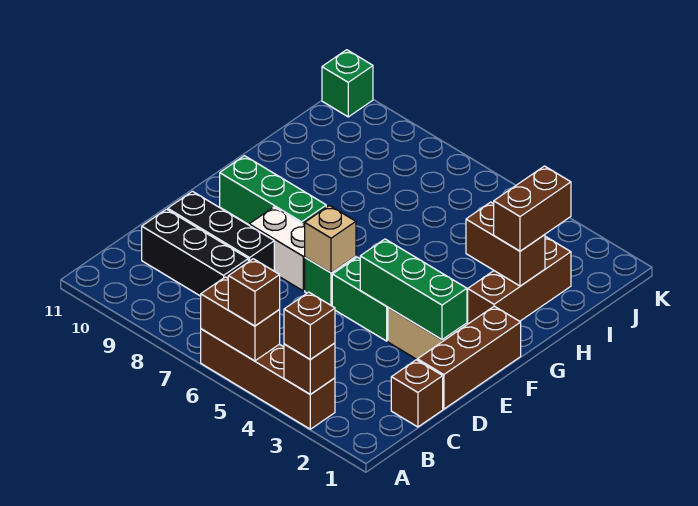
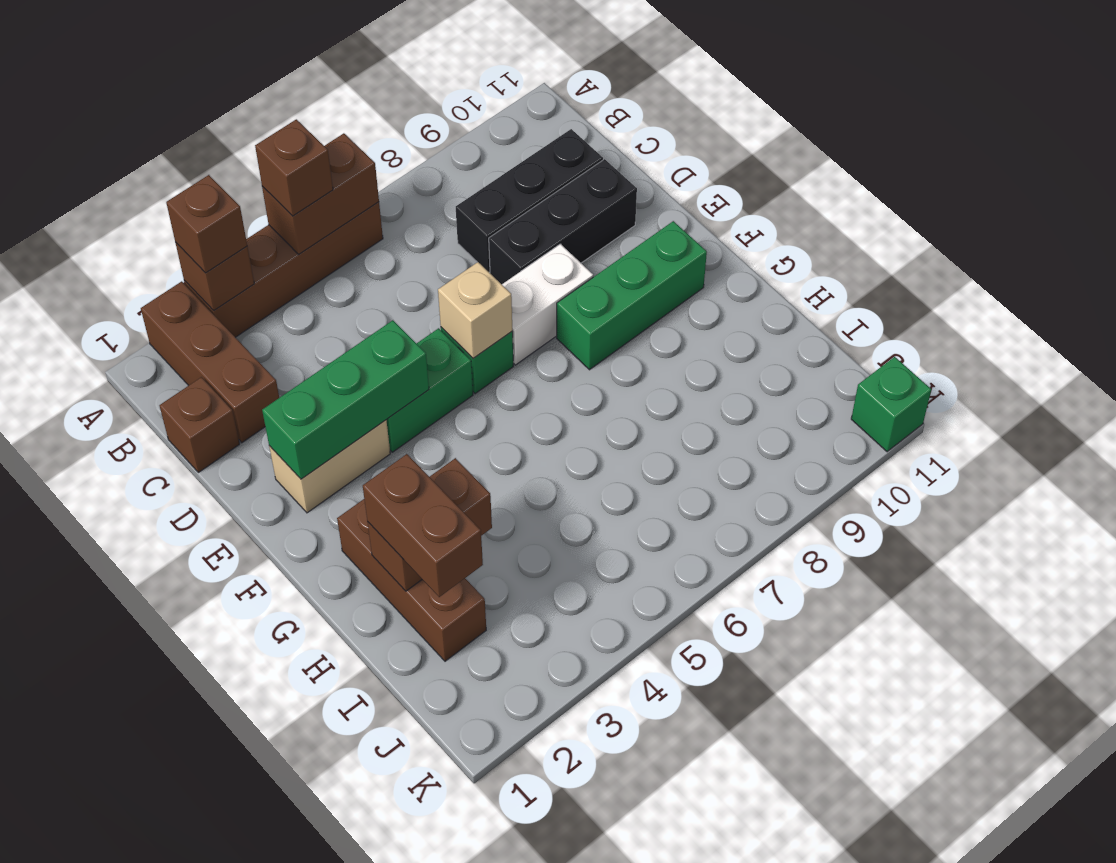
brown brick D1:F1 level 1 -> brown brick A2:C2 level 1

